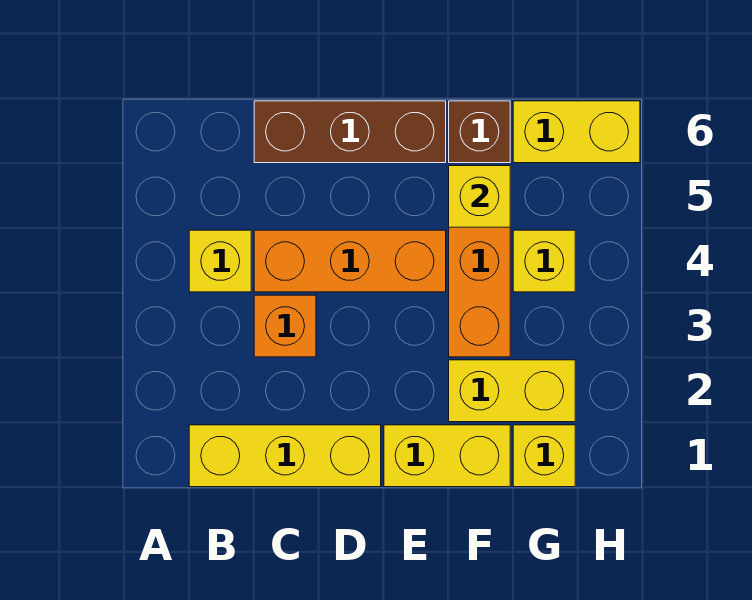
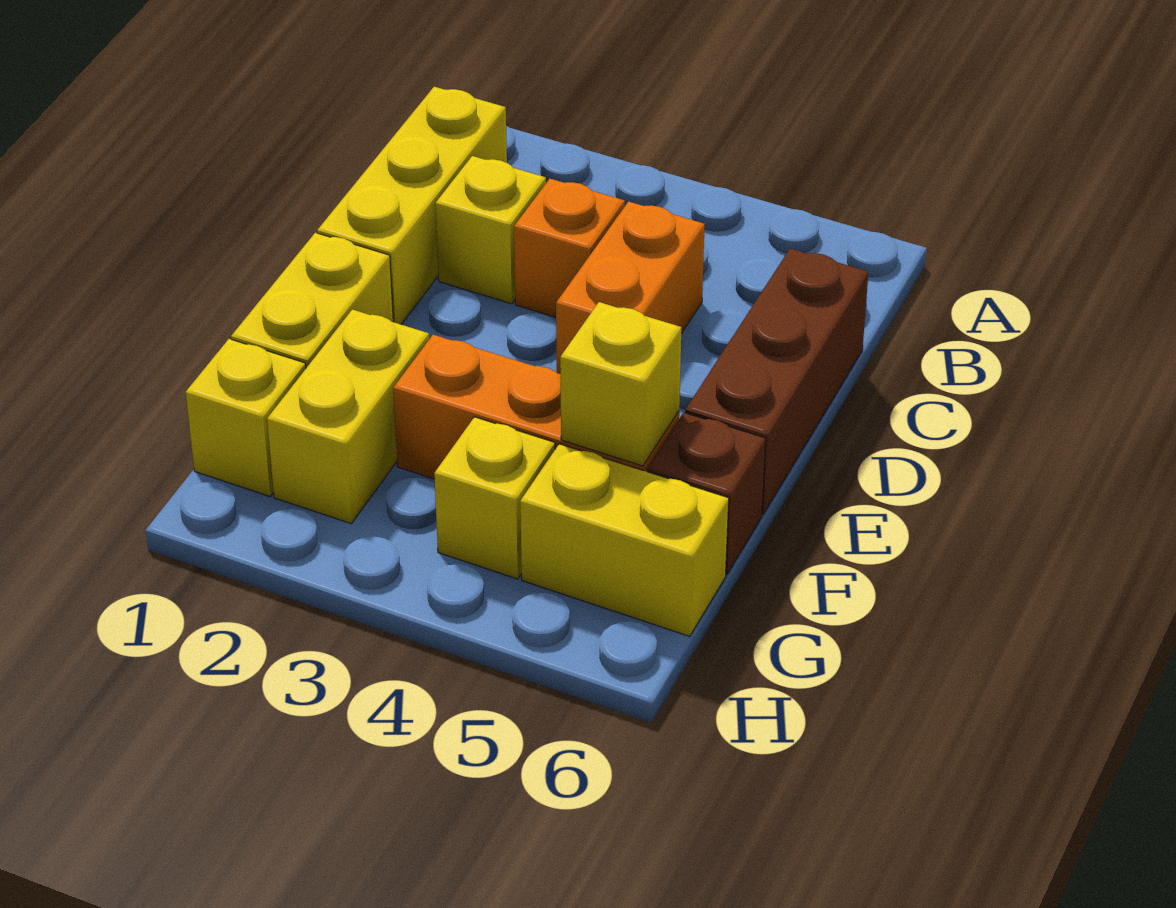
yellow brick B4 level 1 -> yellow brick C2 level 1
orange brick C4:E4 level 1 -> orange brick C4:D4 level 1
yellow brick G6:H6 level 1 -> yellow brick G5:G6 level 1

